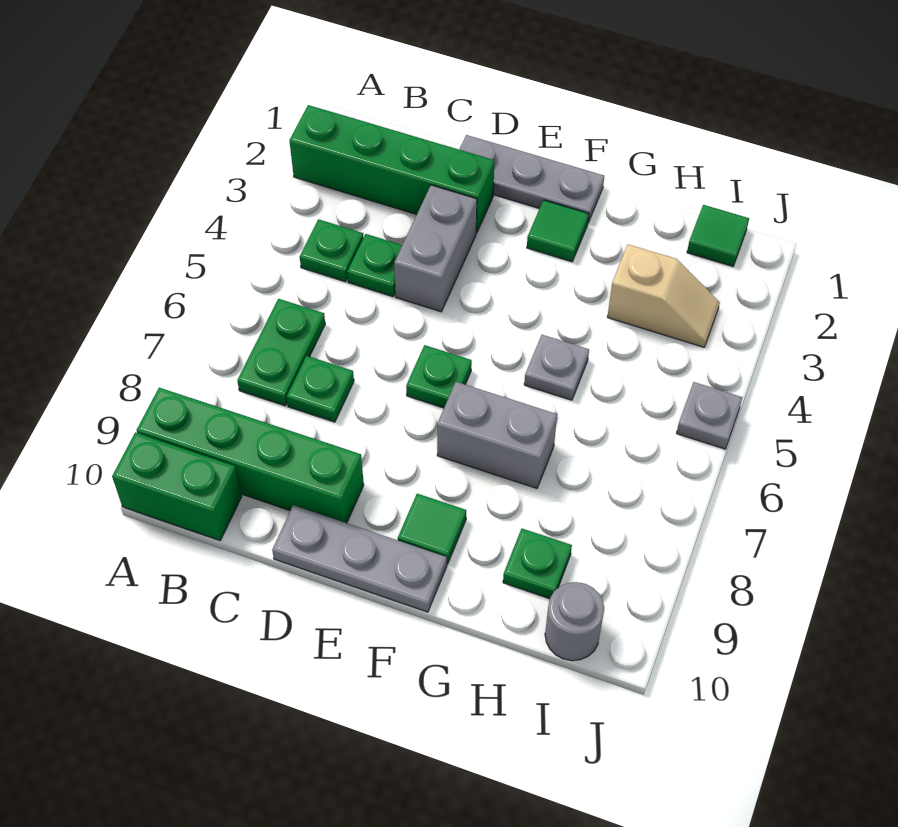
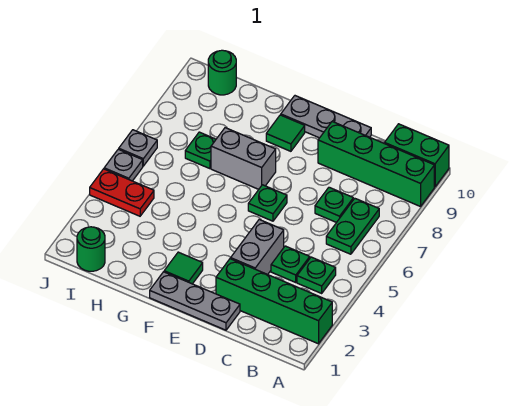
grey plate G5 level 1 -> grey plate J6 level 1
tan slope H3:I3 level 1 top H -> none
green plate H9 level 1 -> green plate H7 level 1
green tile I1 level 1 -> green round brick I1 level 1
none -> red plate I4:J4 level 1
grey round brick I10 level 1 -> green round brick I10 level 1

